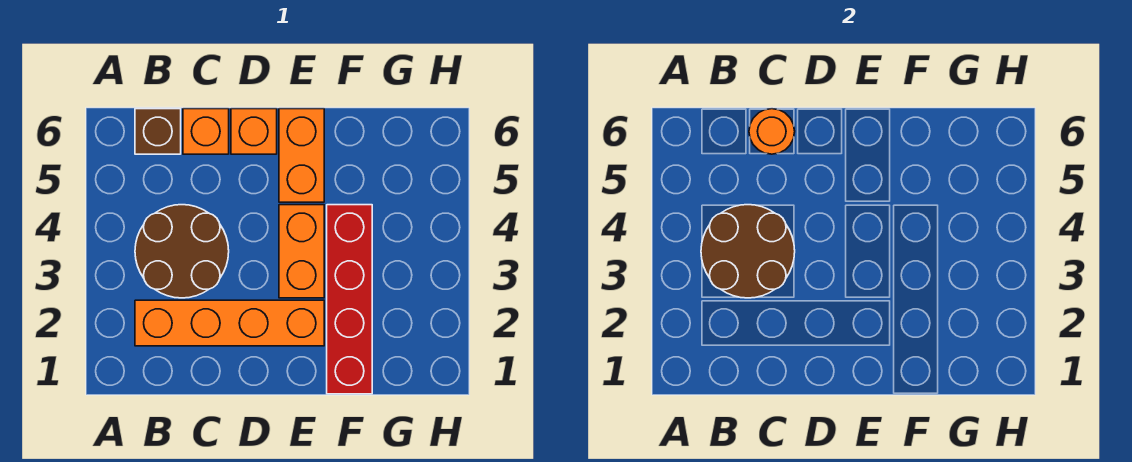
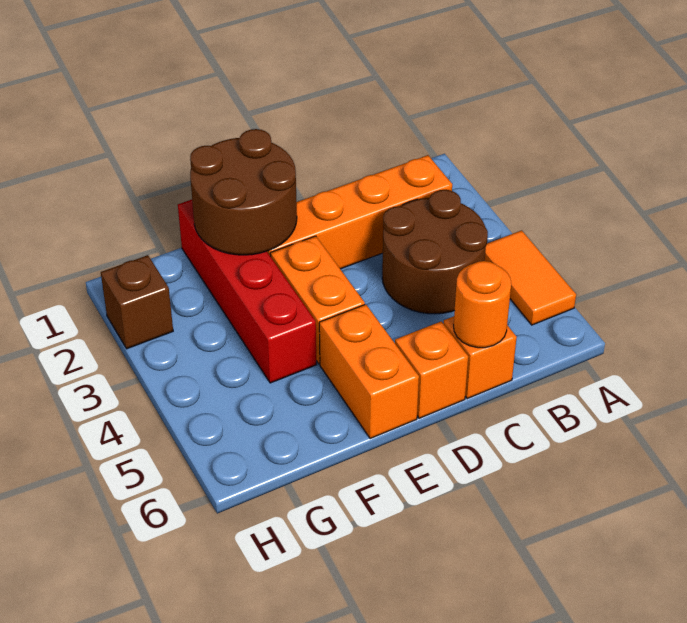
none -> orange tile A4:A5 level 1
brown round brick B3:C4 level 2 -> brown round brick E1:F2 level 2
brown brick B6 level 1 -> brown brick H2 level 1

